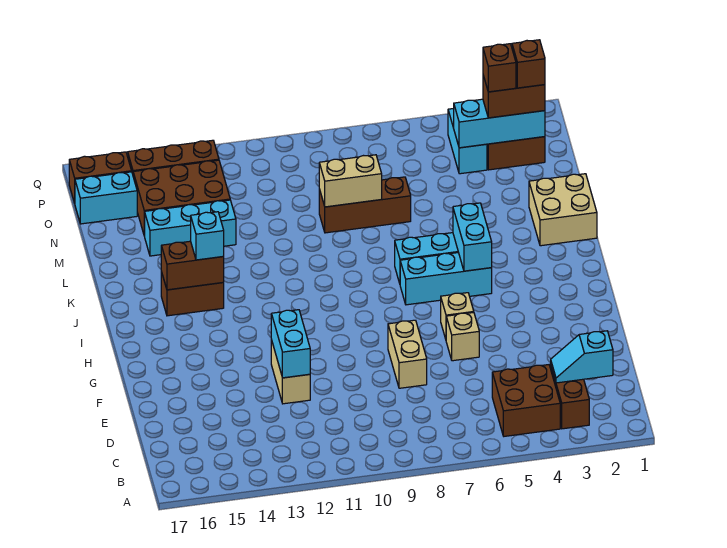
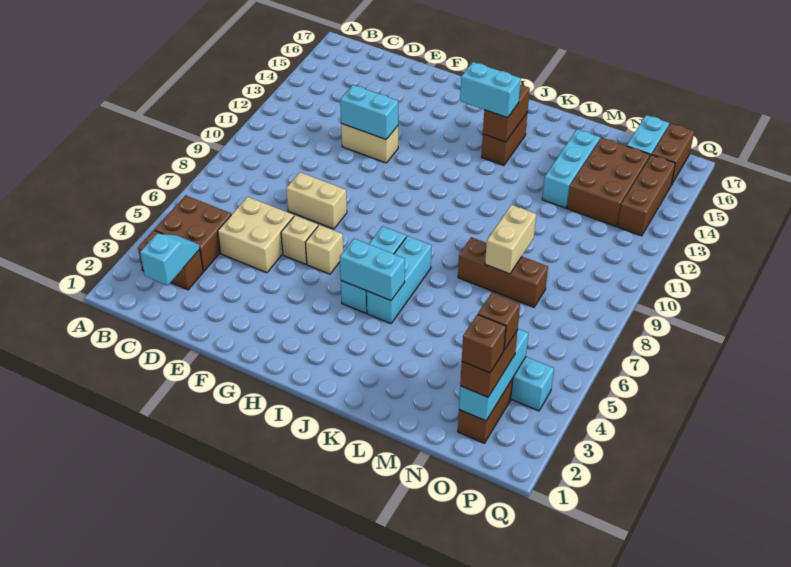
cyan brick J14 level 3 -> cyan brick I14:J14 level 3
tan brick K1:L2 level 1 -> tan brick D5:E6 level 1
brown brick M7:M9 level 1 -> brown brick L8:N8 level 1

